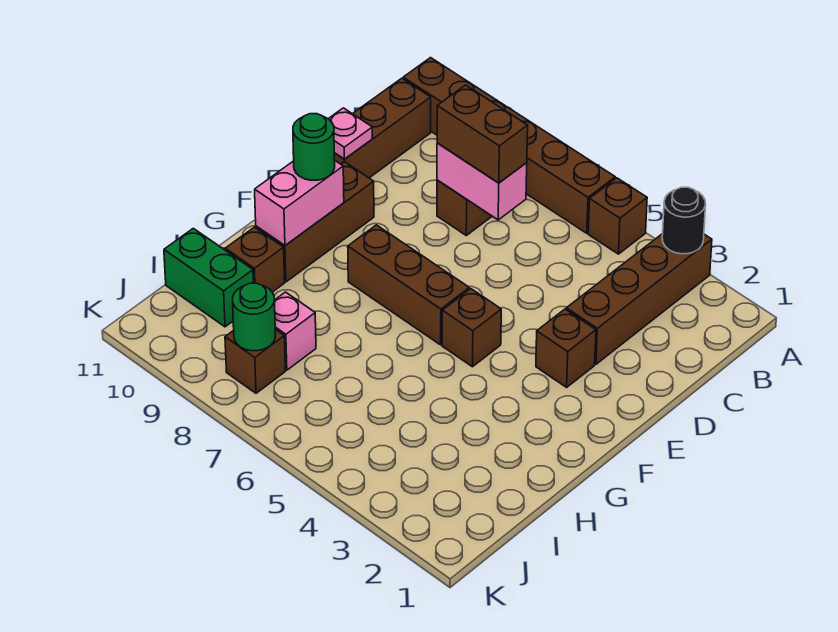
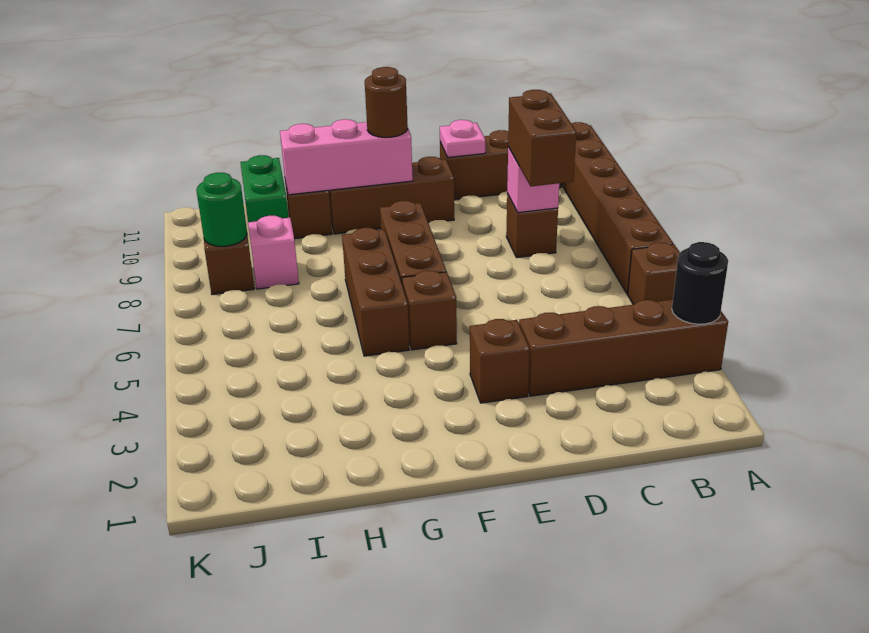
pink brick C7:C8 level 2 -> pink brick C8 level 2
pink brick F10:G10 level 2 -> pink brick F10:H10 level 2
green round brick F10 level 3 -> brown round brick F10 level 3
none -> brown brick G5:G7 level 1

